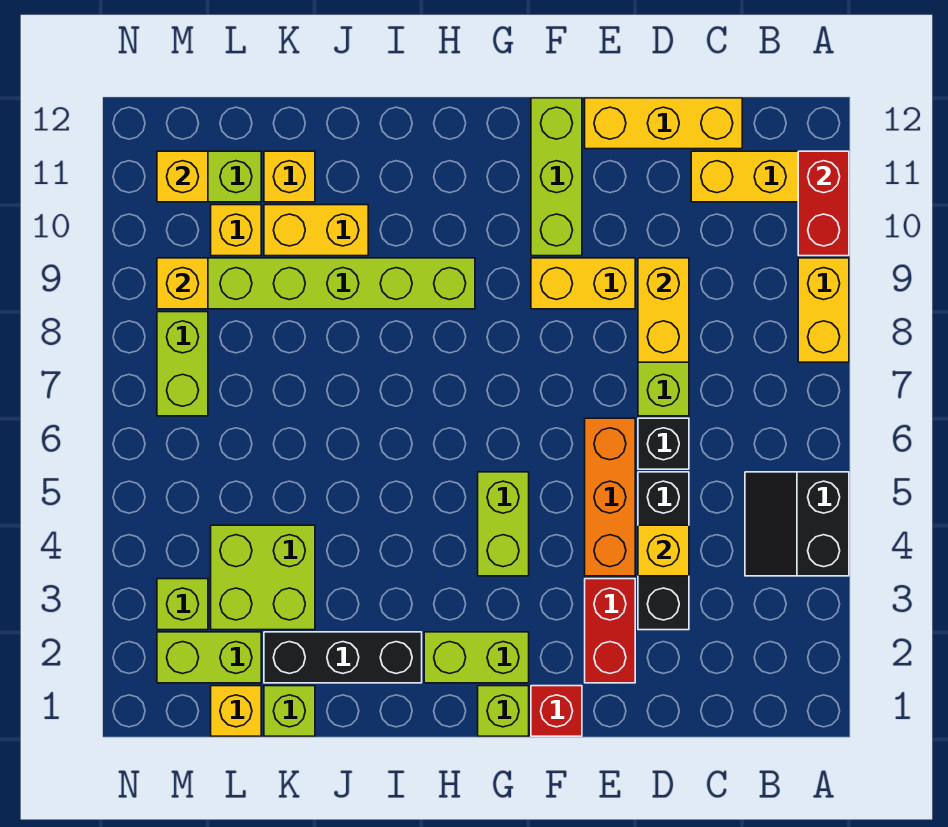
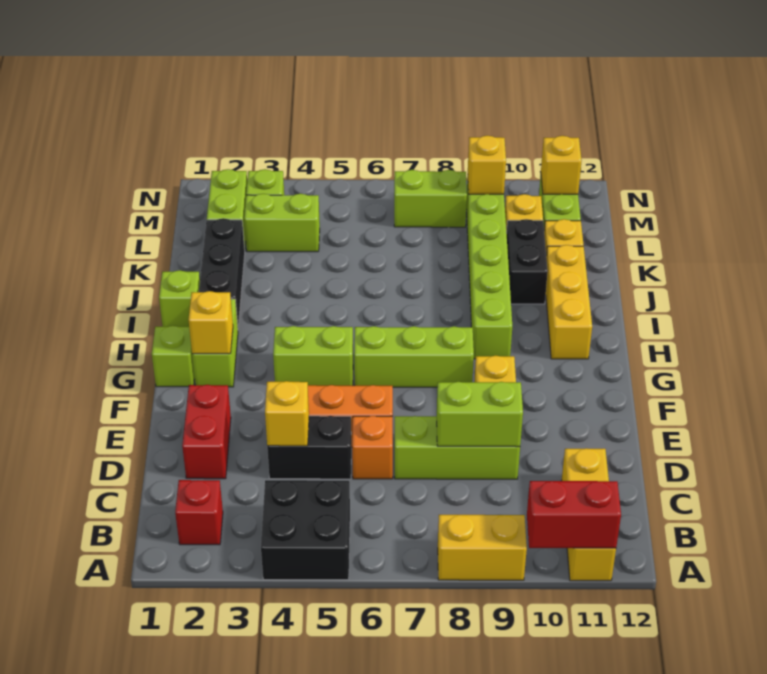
black slope A4:B5 level 1 top A -> black brick A4:B5 level 1
yellow brick C12:E12 level 1 -> yellow brick H11:J11 level 1
black brick D3:D5 level 1 -> black brick D4:D5 level 1
black brick D6 level 1 -> orange brick D6 level 1
yellow brick D8:D9 level 2 -> lime brick D8:D9 level 2
red brick E2:E3 level 1 -> red brick D2:E2 level 1
red brick F1 level 1 -> red brick B2 level 1
lime brick F10:F12 level 1 -> lime brick G6:G8 level 1
yellow brick J10:K10 level 1 -> black brick J10:K10 level 1
lime brick K1 level 1 -> lime brick I1 level 1
lime brick K3:L4 level 1 -> lime brick L3:L4 level 1
yellow brick L1 level 1 -> yellow brick G2 level 2

